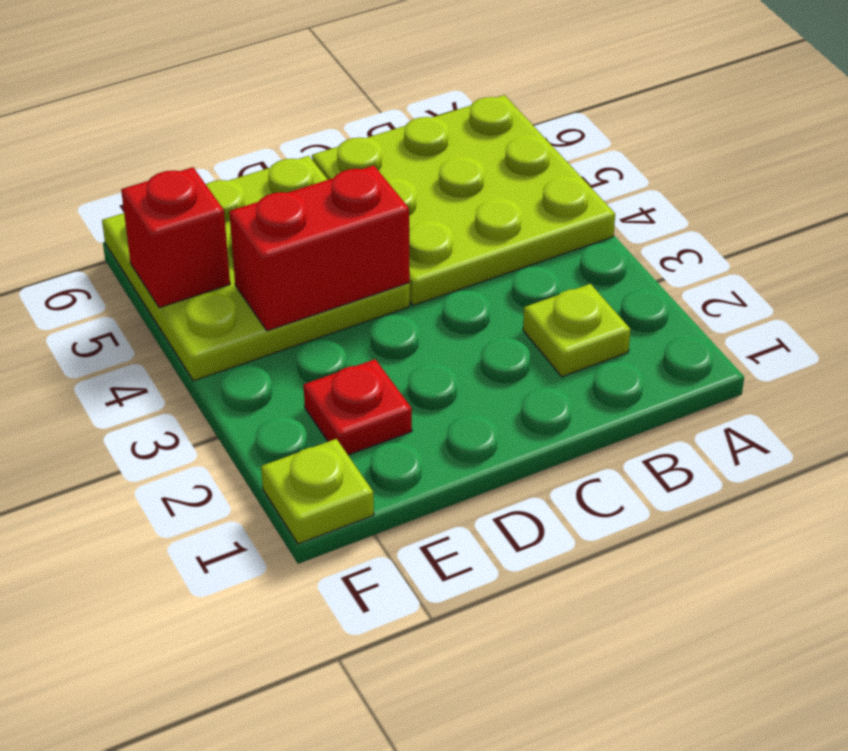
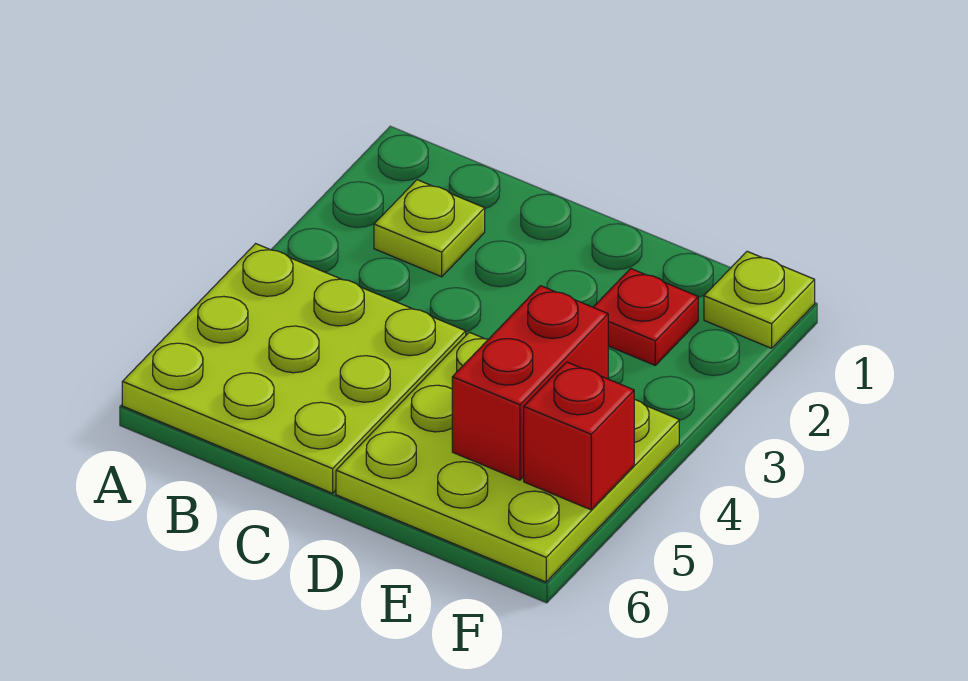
red brick D4:E4 level 2 -> red brick E4:E5 level 2

